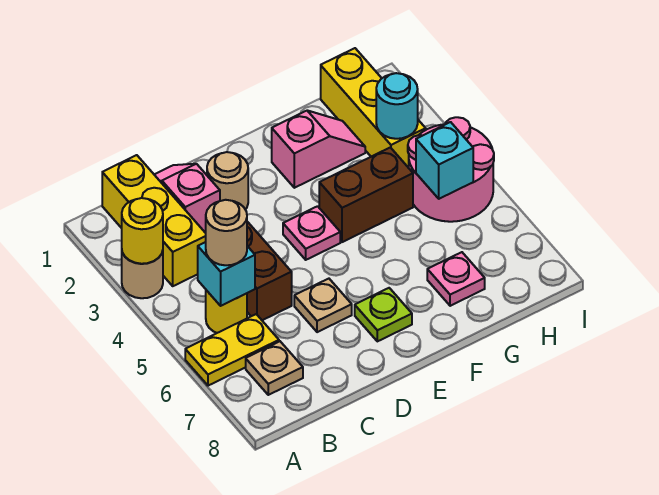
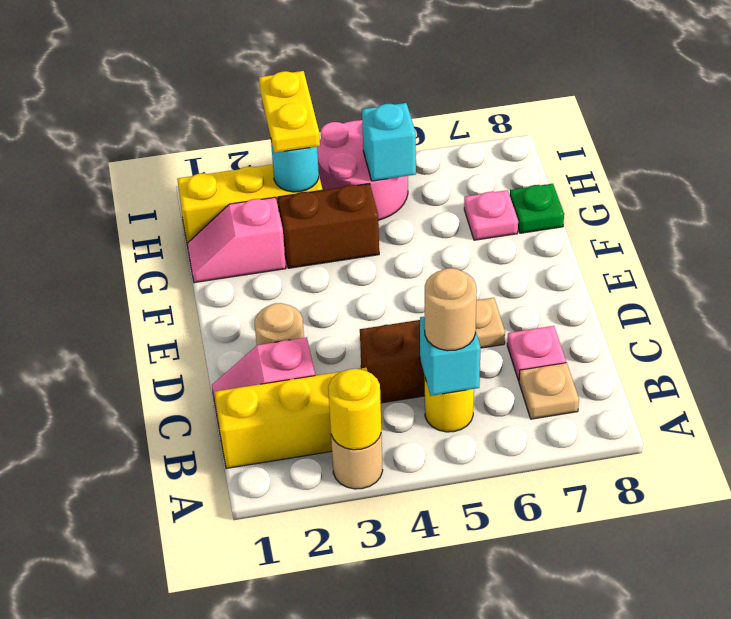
yellow plate A6:B6 level 1 -> yellow plate H3:I3 level 3
pink plate E4 level 1 -> pink plate C7 level 1
lime plate E7 level 1 -> none
pink slope F2:G2 level 1 top F -> pink slope G1:G2 level 1 top 2
brown brick F4:G4 level 1 -> brown brick G3:G4 level 1
none -> green plate G8 level 1

